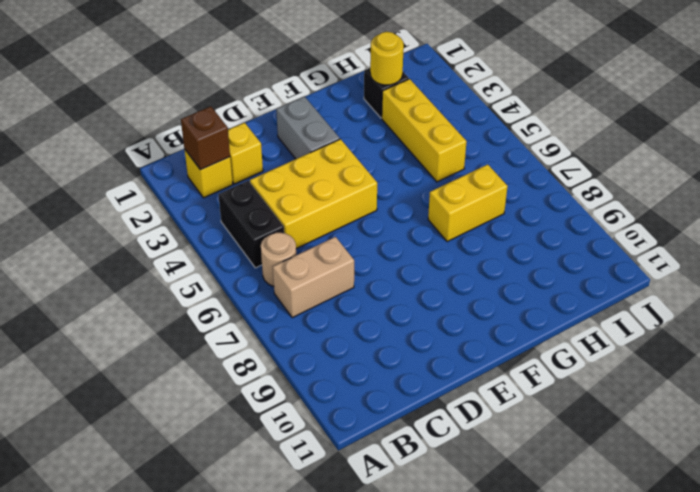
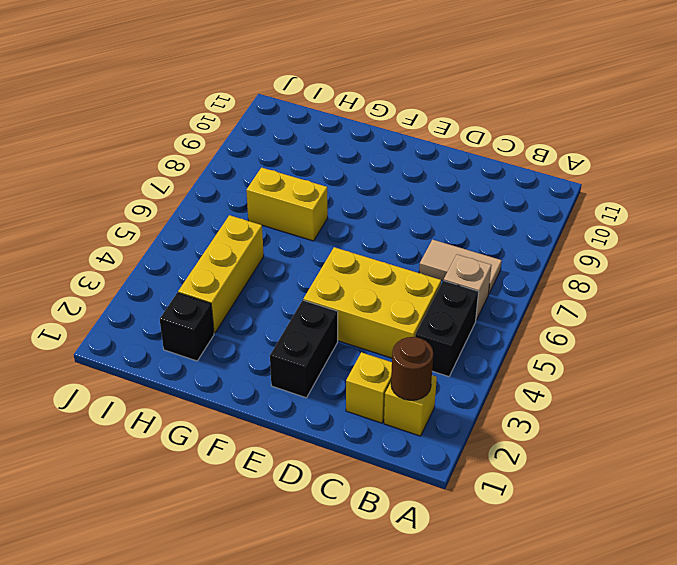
brown brick B2 level 2 -> brown round brick B2 level 2
tan round brick B6 level 1 -> tan brick B6 level 1
tan brick B7:C7 level 1 -> tan tile B7:C7 level 1
grey brick E2:E3 level 1 -> black brick E2:E3 level 1
yellow round brick H2 level 2 -> none

